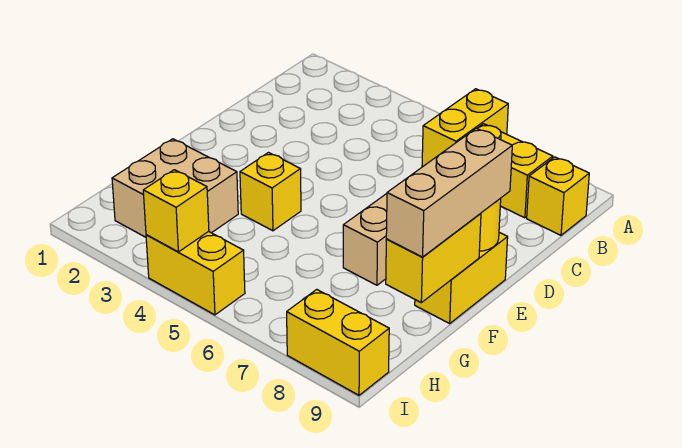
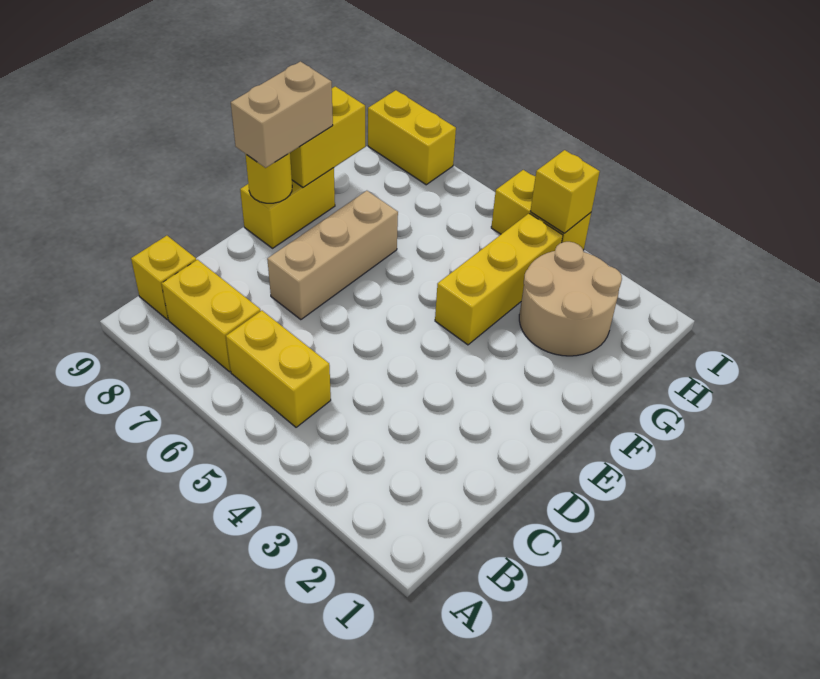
yellow brick A6:B6 level 1 -> yellow brick B5:B6 level 1
tan brick E9:G9 level 3 -> tan brick E9:F9 level 3
yellow brick F4 level 1 -> yellow brick F4:H4 level 1
tan brick G2:H3 level 1 -> tan round brick G2:H3 level 1

